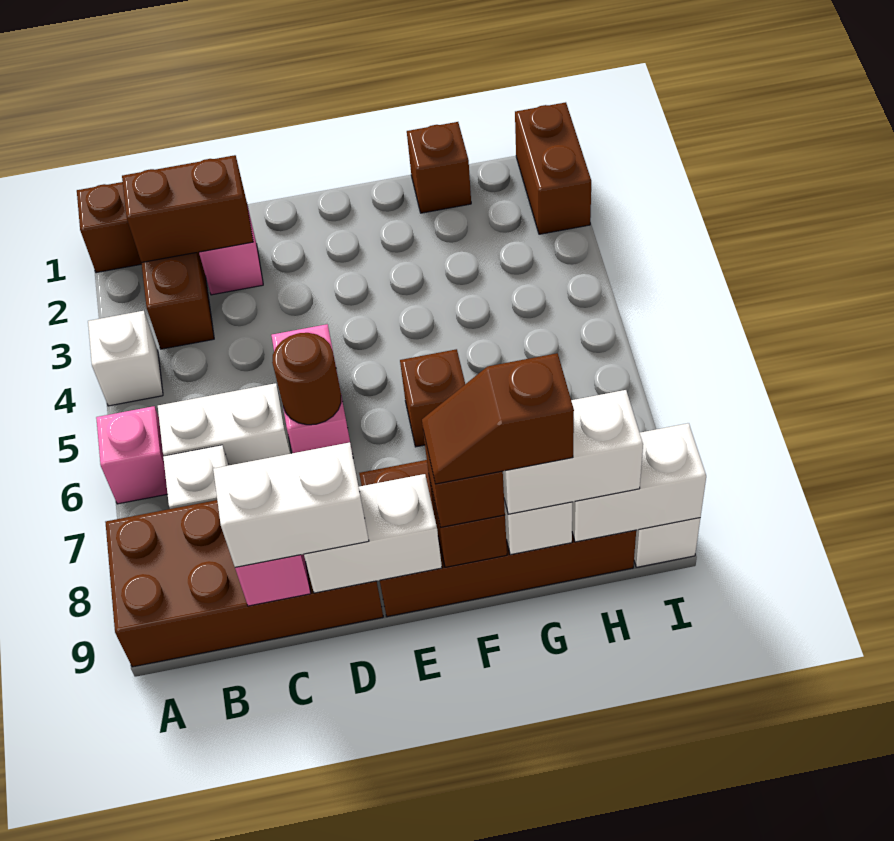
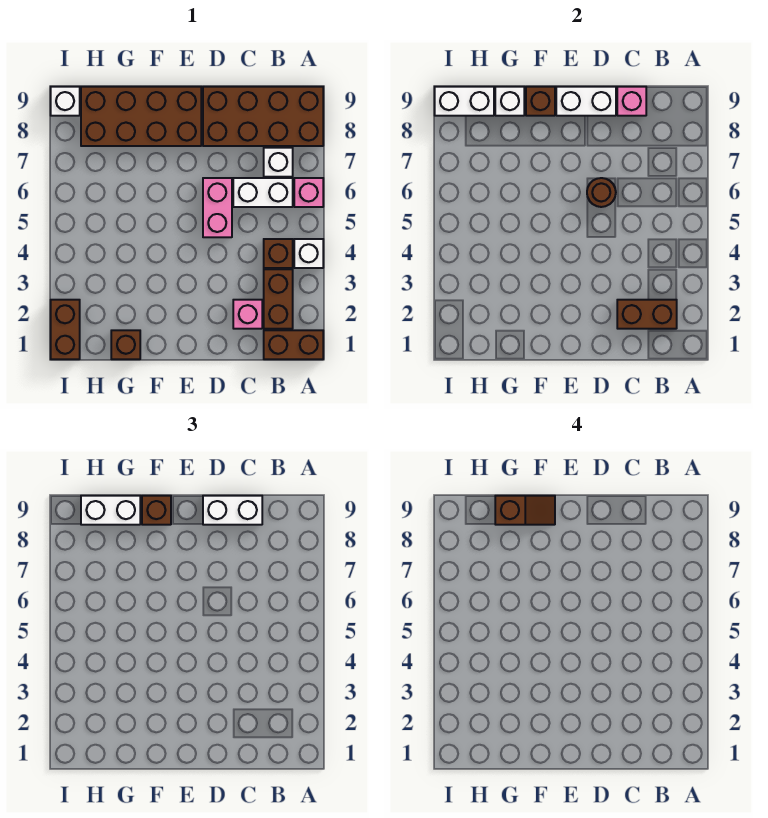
brown brick F6 level 1 -> brown brick B4 level 1

